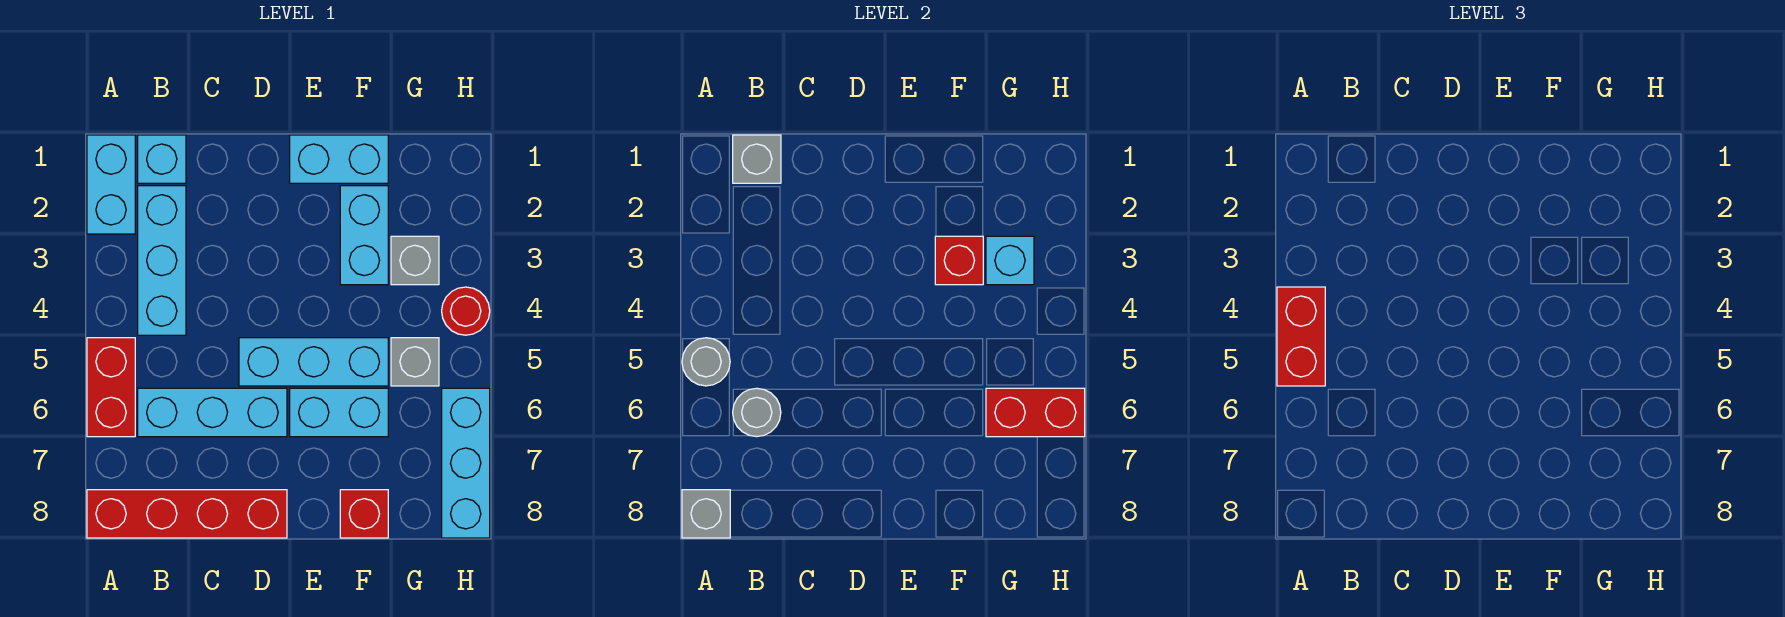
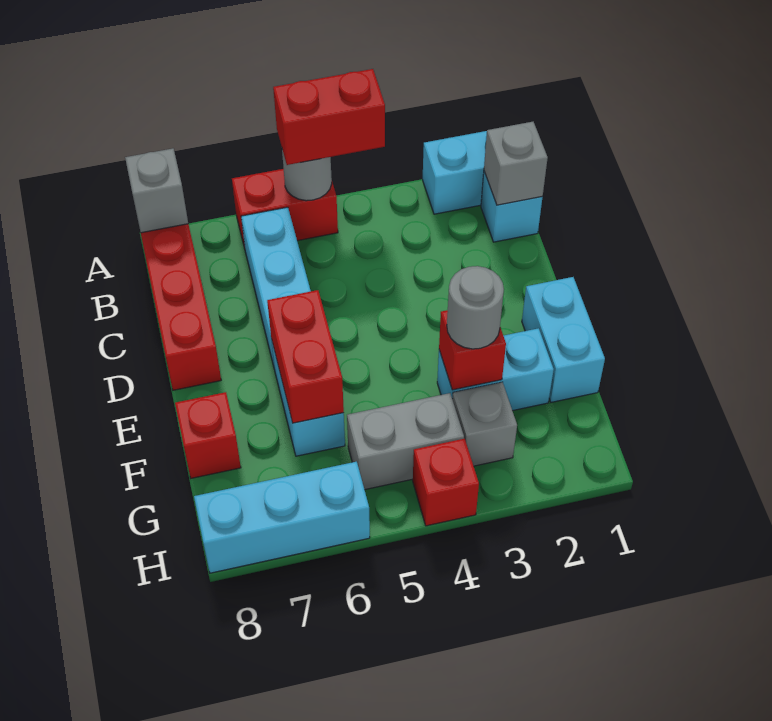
cyan brick B2:B4 level 1 -> none
grey round brick B6 level 2 -> grey round brick F3 level 3
cyan brick D5:F5 level 1 -> none
cyan brick G3 level 2 -> none
grey brick G5 level 1 -> grey brick G4:G5 level 1
red brick G6:H6 level 2 -> red brick E6:F6 level 2
red round brick H4 level 1 -> red brick H4 level 1

